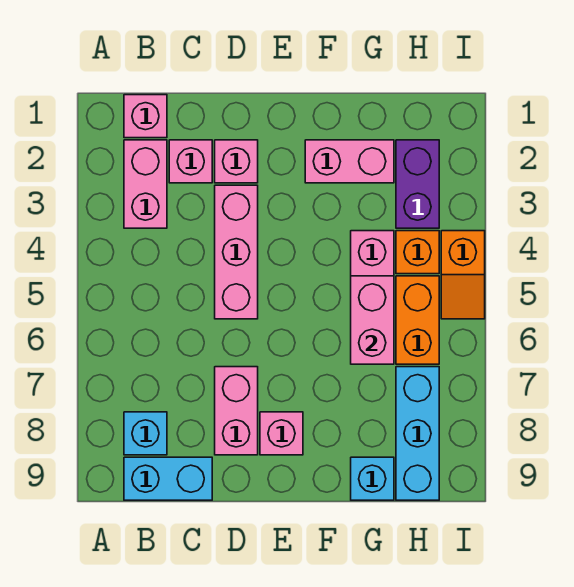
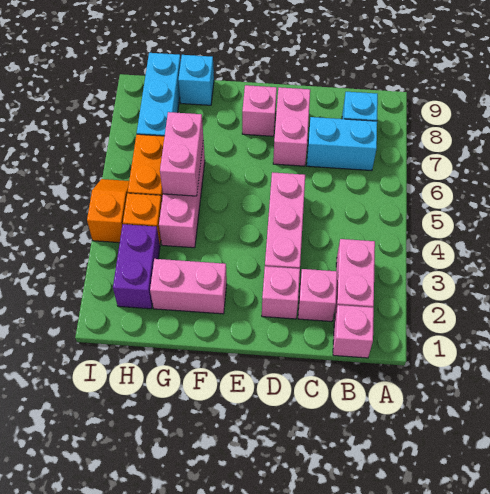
cyan brick B9:C9 level 1 -> cyan brick B7:C7 level 1

